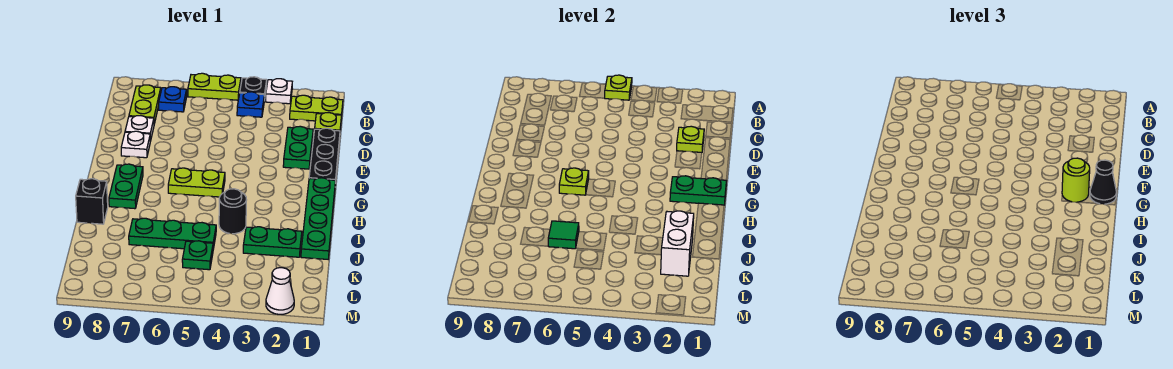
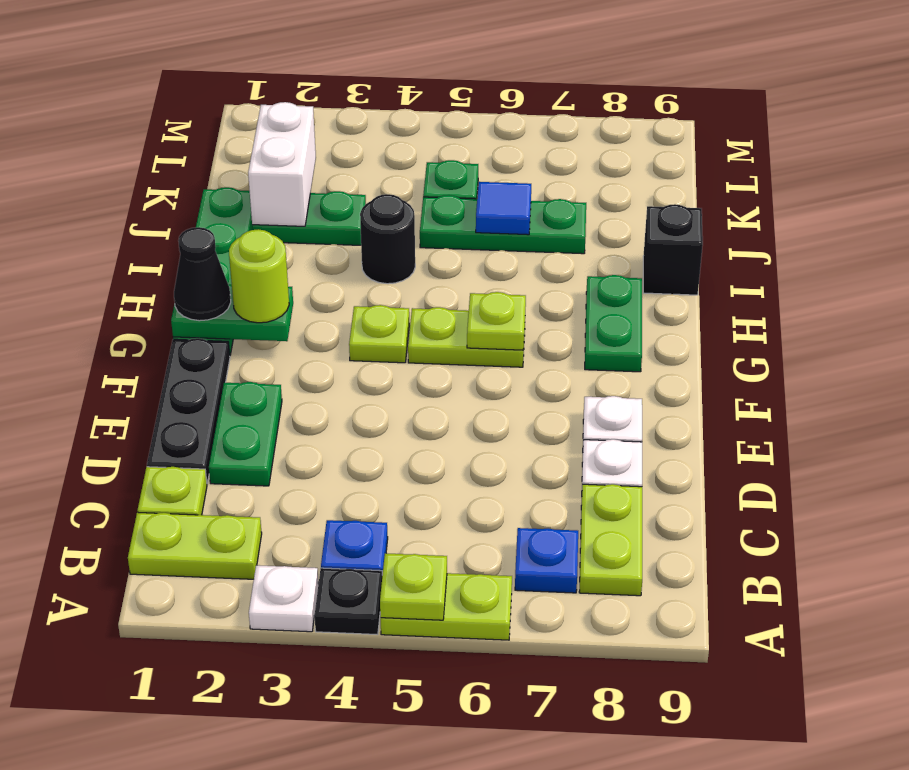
lime plate D2 level 2 -> lime plate G4 level 1
green tile J6 level 2 -> blue tile J6 level 2
white cone M2 level 1 -> none

